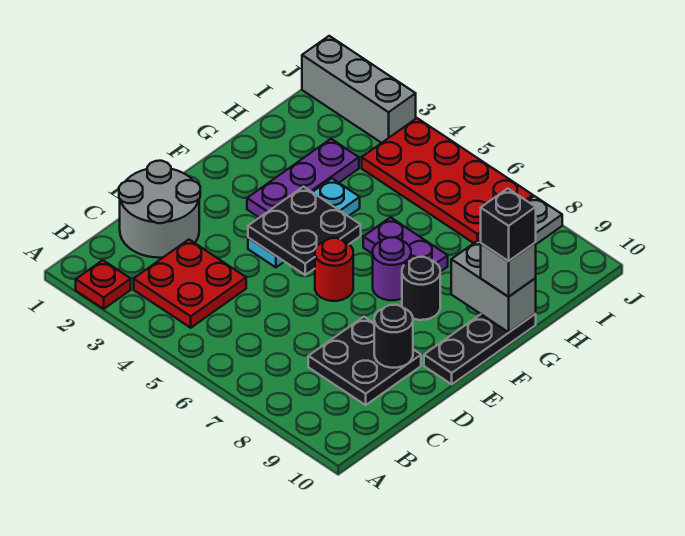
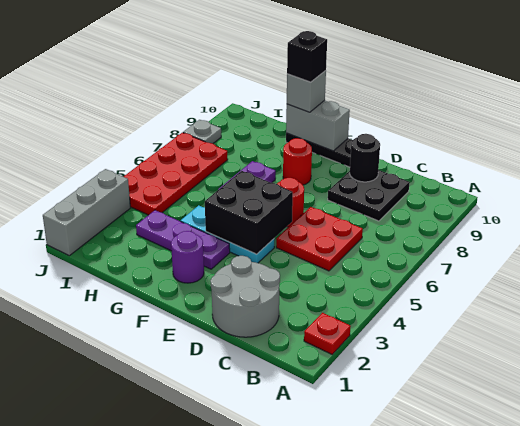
red plate B3:C4 level 1 -> red plate C5:D6 level 1
black plate E4:F5 level 2 -> black brick E4:F5 level 2
purple round brick F7 level 1 -> purple round brick F2 level 1
black round brick F8 level 1 -> red round brick F8 level 1
grey brick G9:G10 level 2 -> grey brick F10:G10 level 2

